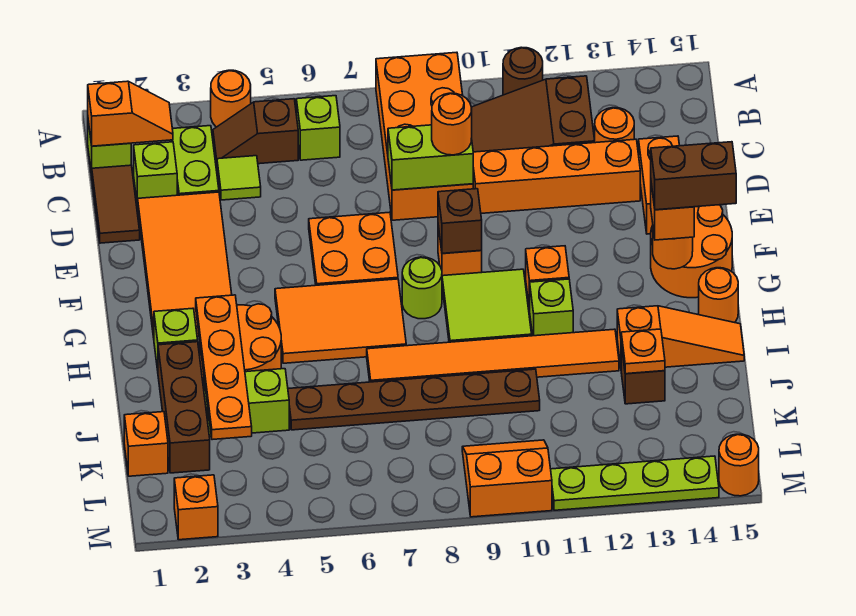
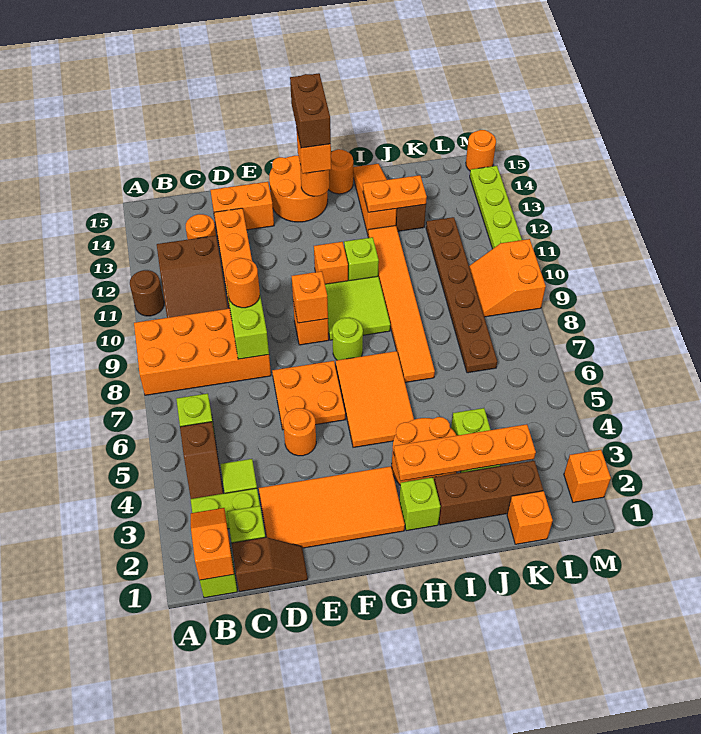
orange round brick A4 level 1 -> orange round brick E5 level 1
brown tile C1:D1 level 1 -> brown slope C1:D1 level 1 top C
brown brick F9 level 2 -> orange brick F9 level 2
brown plate J5:J10 level 1 -> brown plate K7:K12 level 1
orange plate J13 level 2 -> orange plate I13:J13 level 2

